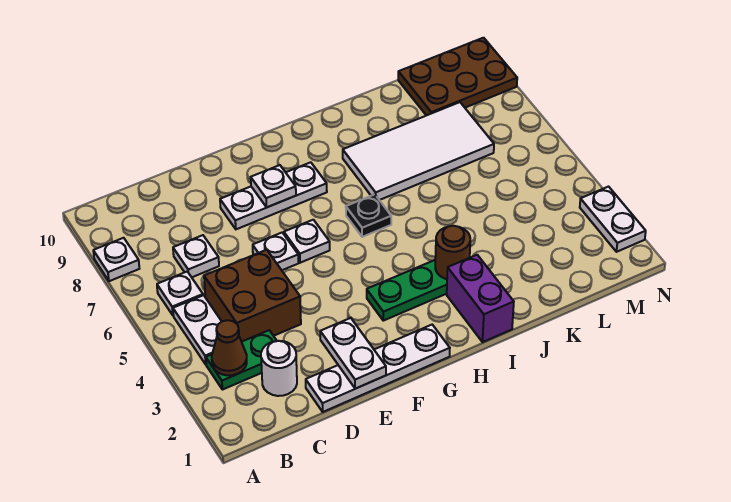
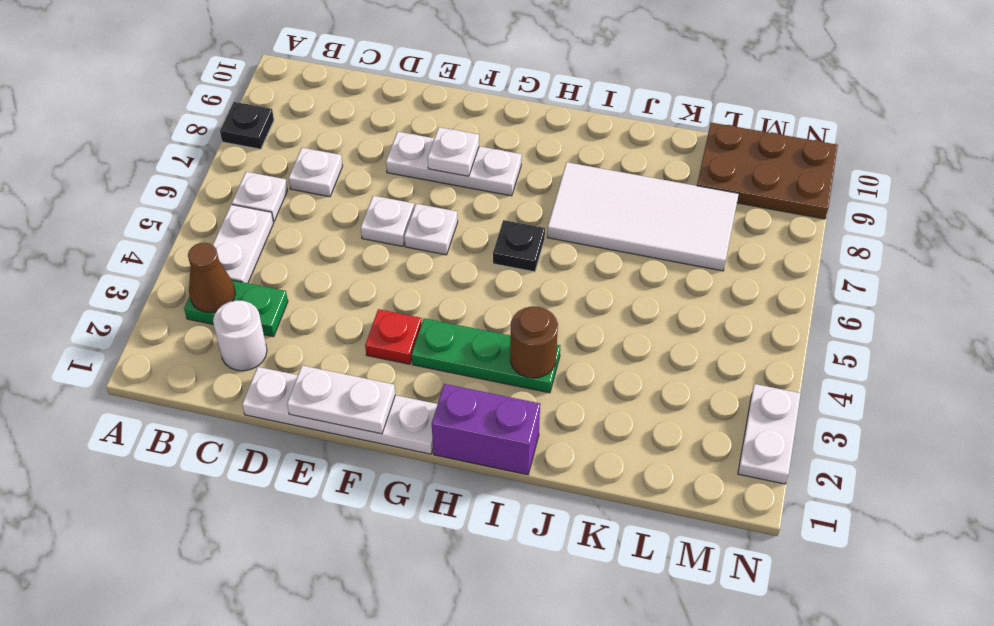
white plate A8 level 1 -> black plate A8 level 1
brown brick C4:D5 level 1 -> none
white plate E1:E2 level 2 -> white plate E1:F1 level 2
none -> red plate F3 level 1
purple brick I1:I2 level 1 -> purple brick H1:I1 level 1

